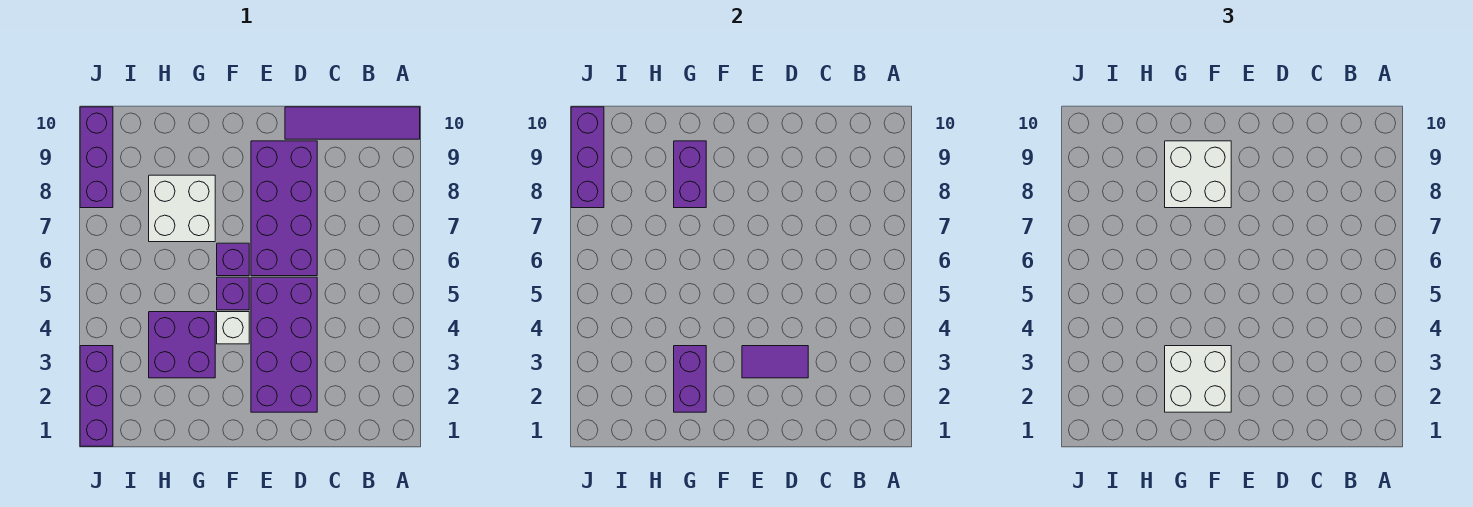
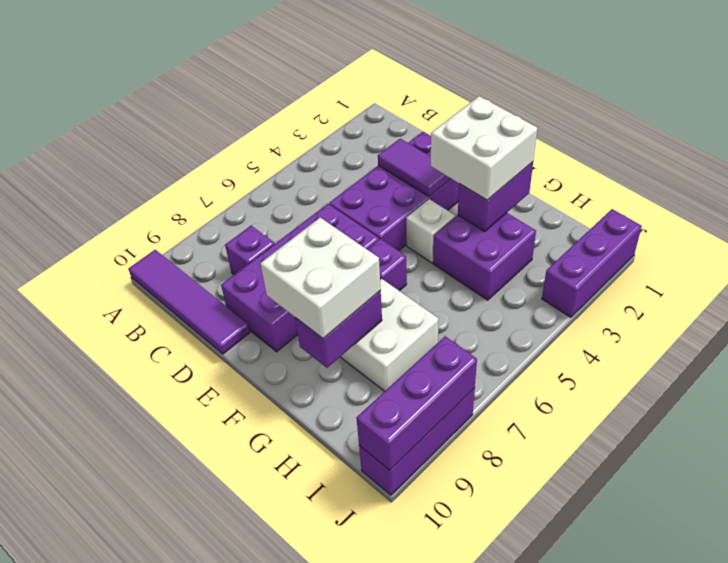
purple brick F5 level 1 -> purple brick C8 level 1

